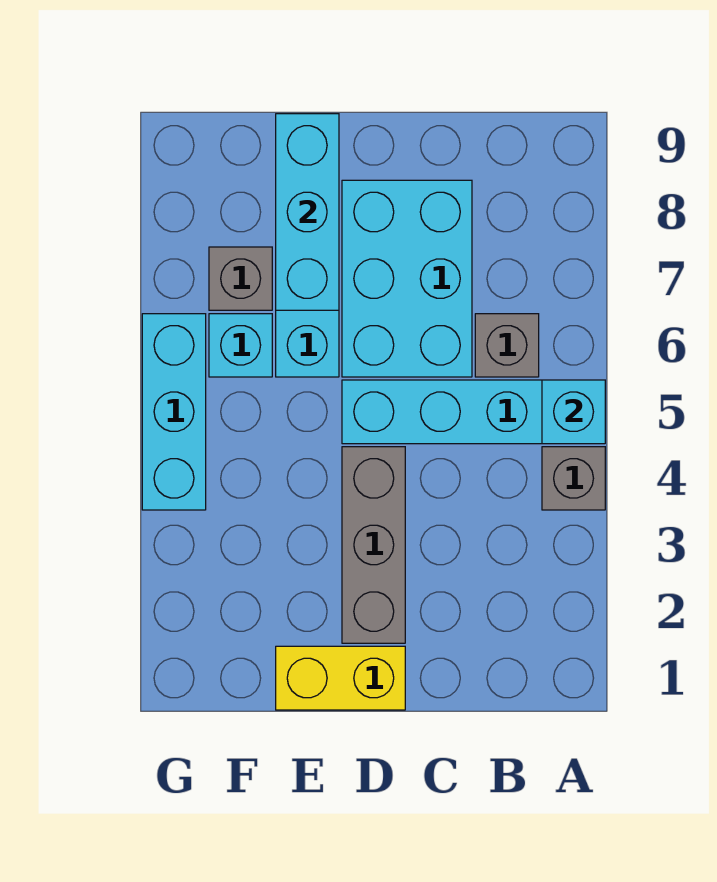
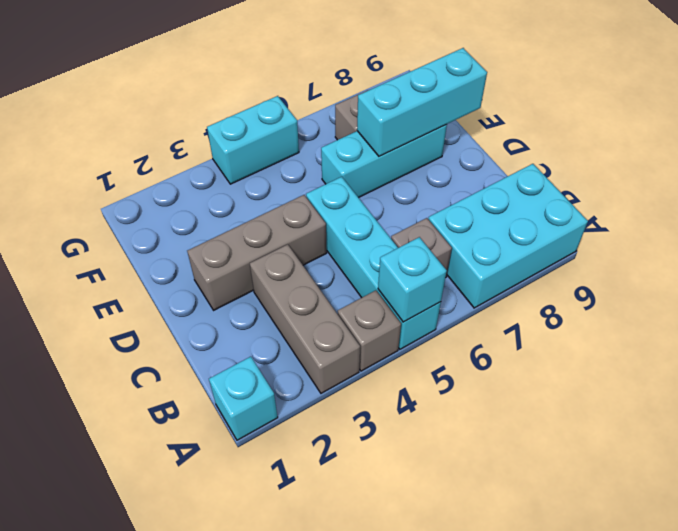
none -> grey brick A3:C3 level 1
cyan brick C6:D8 level 1 -> cyan brick A7:B9 level 1
yellow brick D1:E1 level 1 -> none
cyan brick F6 level 1 -> cyan brick A1 level 1
cyan brick G4:G6 level 1 -> cyan brick G4:G5 level 1

